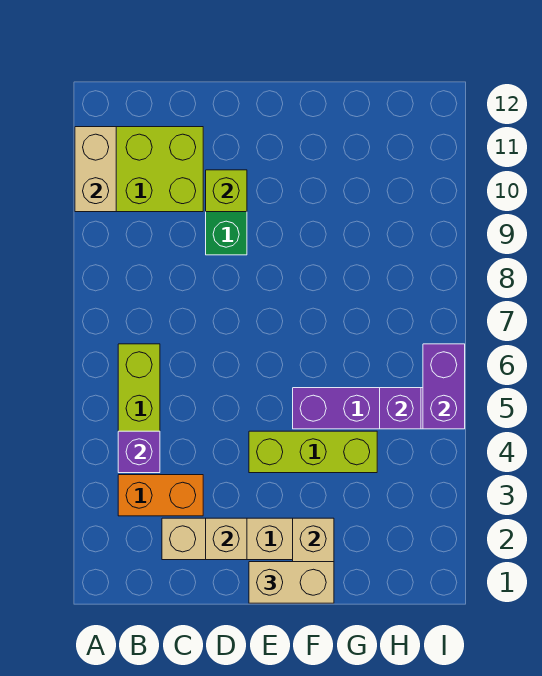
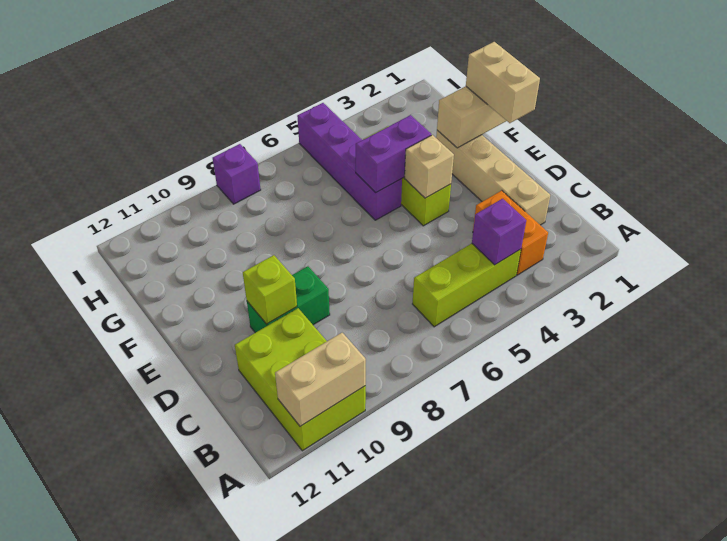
tan brick D2 level 2 -> tan brick E4 level 2
purple brick H5 level 2 -> purple brick I8 level 1
purple brick I5:I6 level 2 -> purple brick F4:F5 level 2

